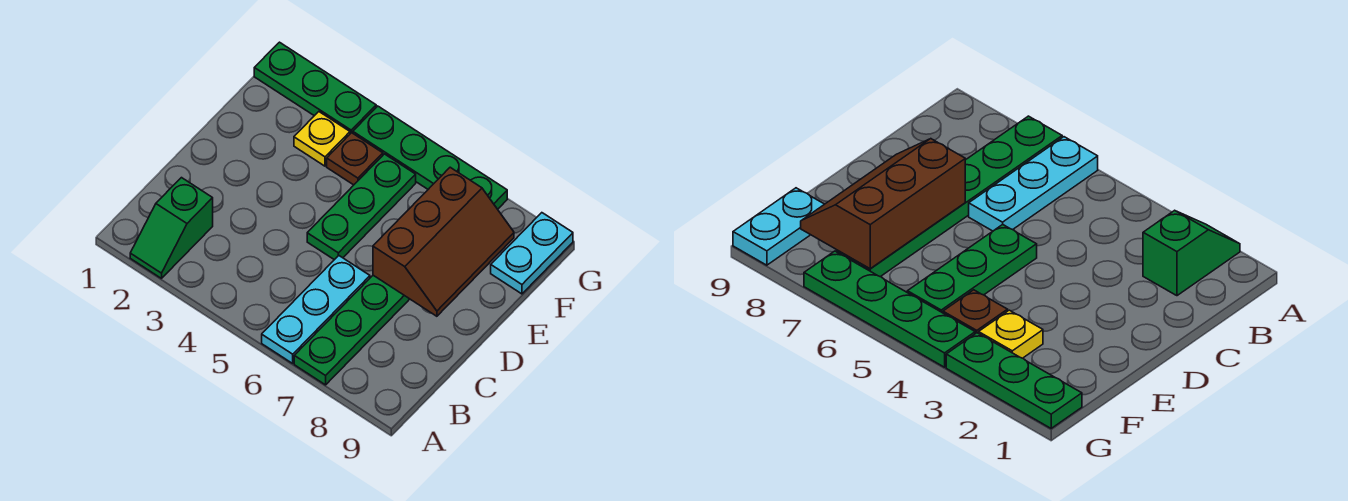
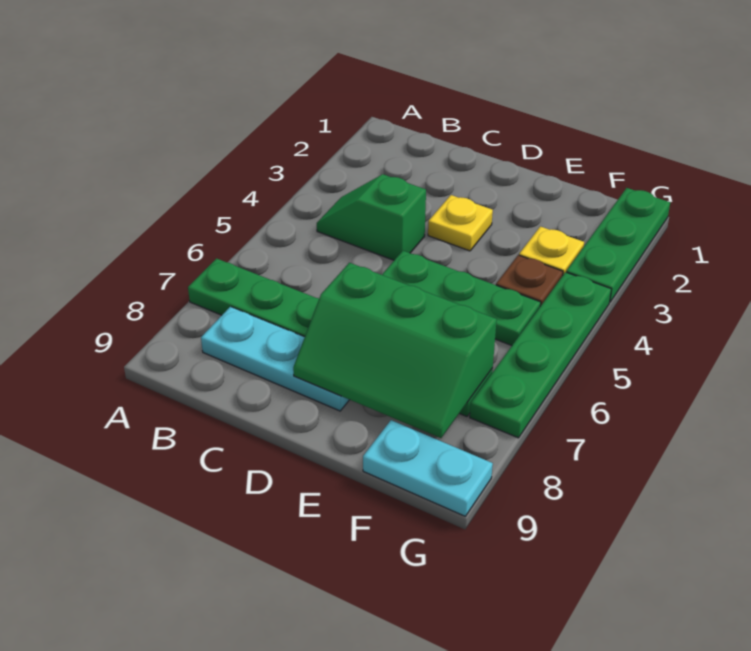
green slope A2:B2 level 1 top B -> green slope B4:C4 level 1 top C
cyan plate A6:C6 level 1 -> cyan plate B8:D8 level 1
none -> yellow plate D3 level 1
brown slope D7:F8 level 2 top 7 -> green slope D7:F8 level 2 top 7

